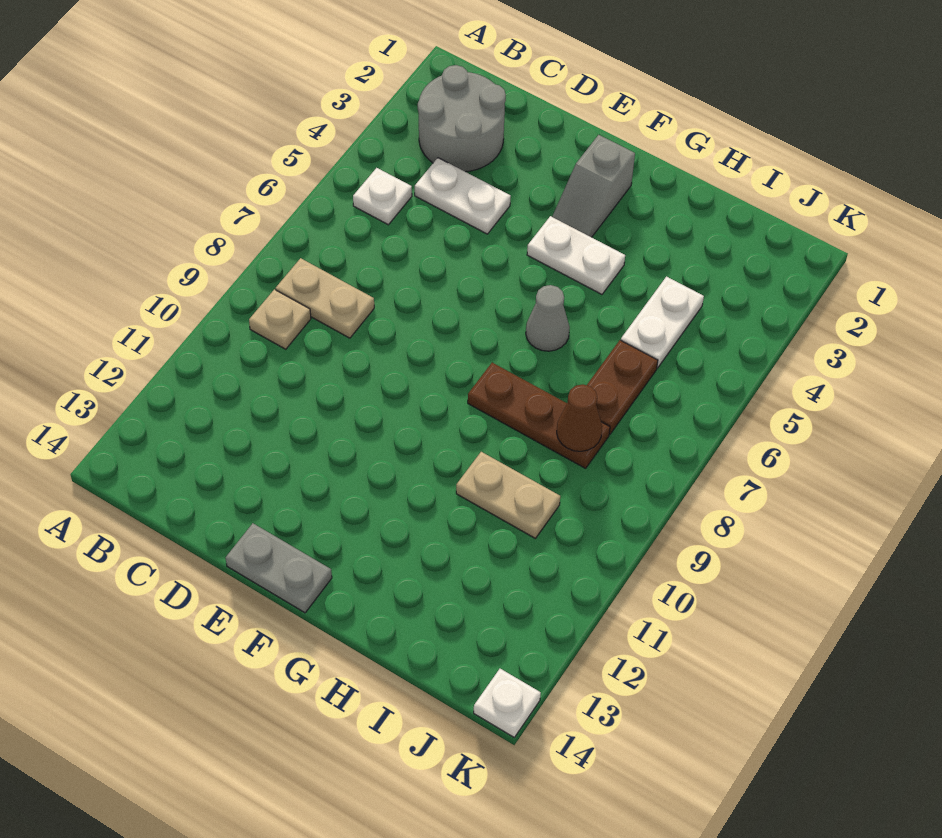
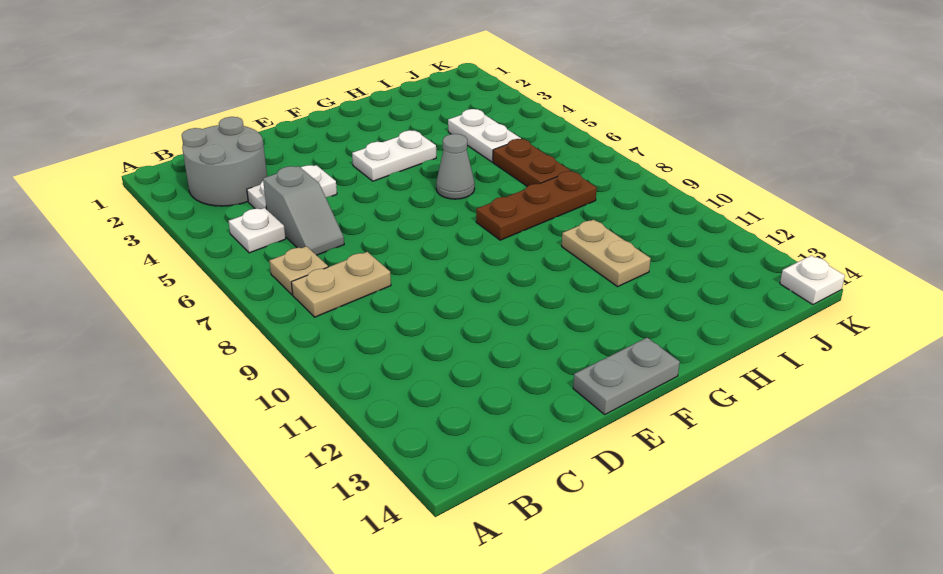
tan plate B9 level 1 -> tan plate B7 level 1
grey slope F2:F3 level 1 top 2 -> grey slope C5:C6 level 1 top 5
tan plate H10:I10 level 1 -> tan plate H10:H11 level 1
brown cone I8 level 2 -> none

